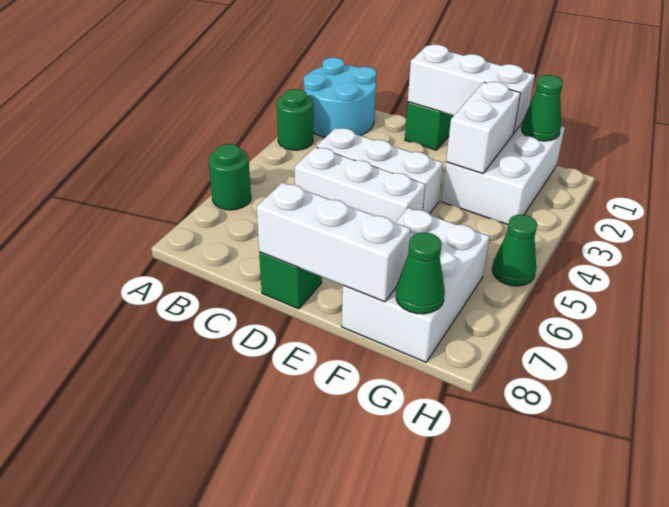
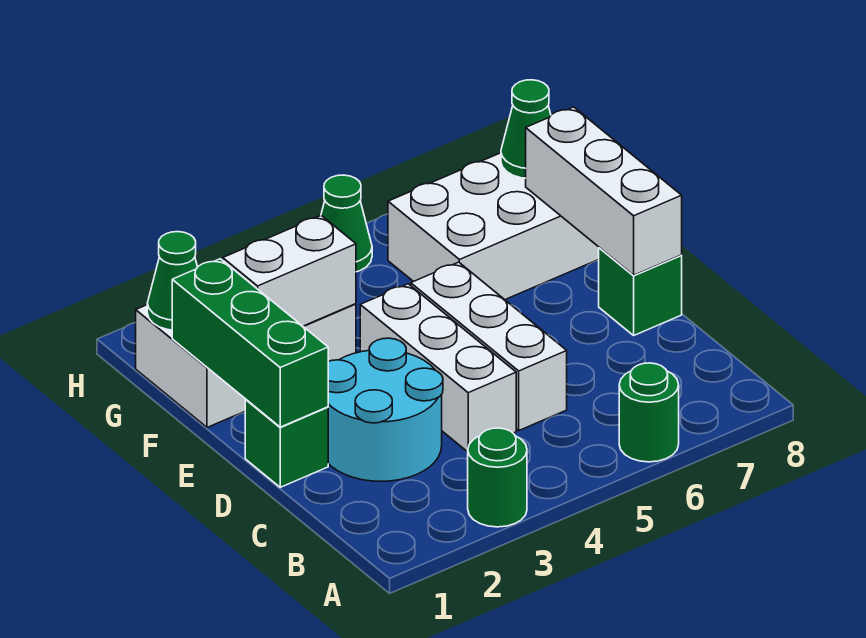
cyan round brick A1:B2 level 1 -> cyan round brick C2:D3 level 1
white brick D1:F1 level 2 -> green brick D1:F1 level 2

